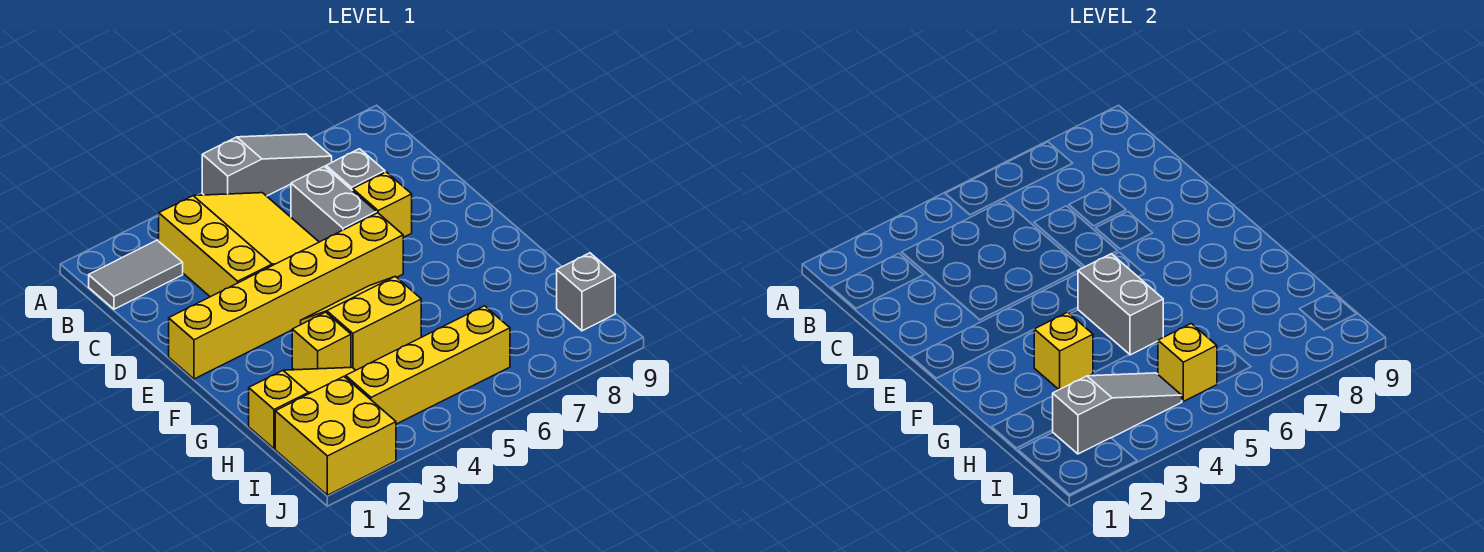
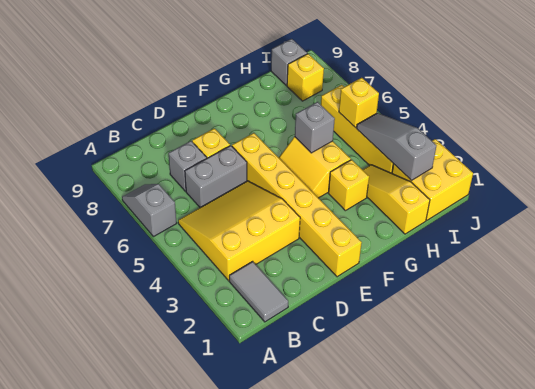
grey slope A5:A7 level 1 top 5 -> grey slope A6:A7 level 1 top 6
grey brick F5:G5 level 2 -> grey brick G5 level 2
yellow brick G3 level 2 -> yellow brick I8 level 1

